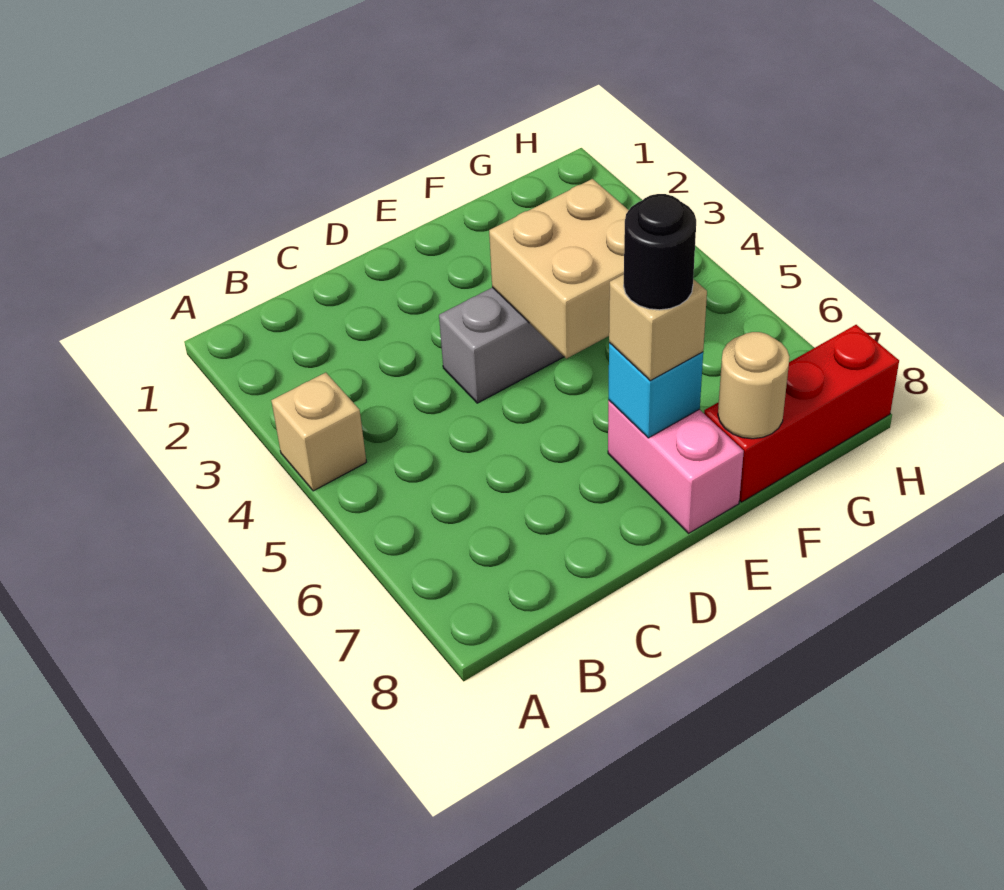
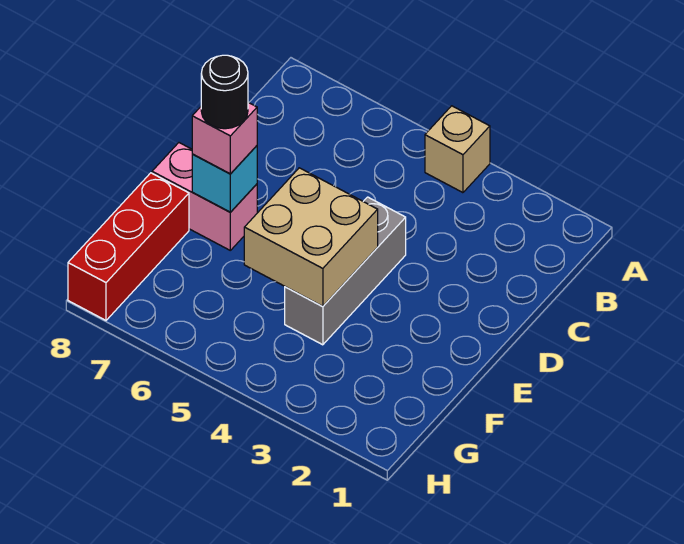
tan brick E7 level 3 -> pink brick E7 level 3
tan round brick F8 level 2 -> none

